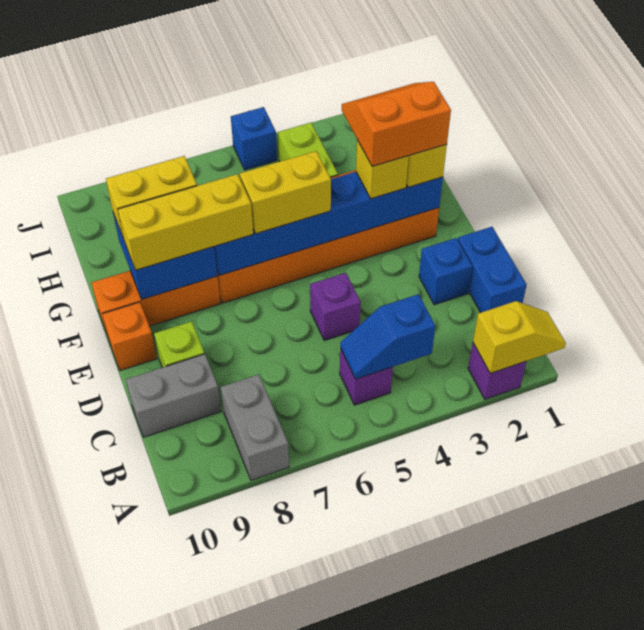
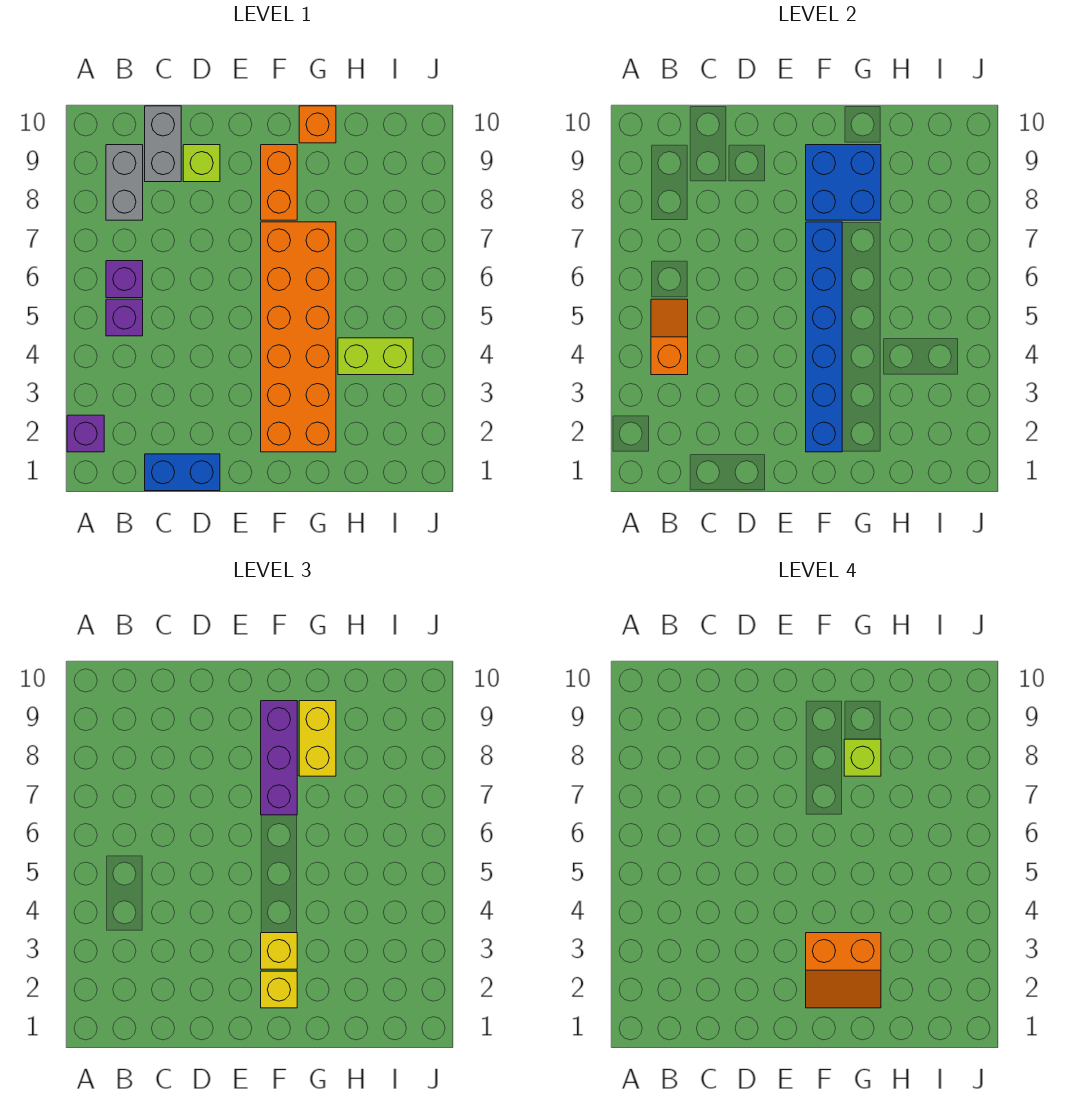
yellow slope A1:A2 level 2 top 2 -> none
grey brick A8:B8 level 1 -> grey brick B8:B9 level 1
blue slope B4:B5 level 2 top 4 -> orange slope B4:B5 level 2 top 4
blue brick D2 level 1 -> none
purple brick D5 level 1 -> purple brick B6 level 1
orange brick E10 level 1 -> orange brick G10 level 1
orange slope F2:G3 level 4 top F -> orange slope F2:G3 level 4 top 3
yellow brick F5:F6 level 3 -> none
yellow brick F7:F9 level 3 -> purple brick F7:F9 level 3
orange brick F8:F10 level 1 -> orange brick F8:F9 level 1
none -> lime brick G8 level 4
blue brick J5 level 1 -> none

